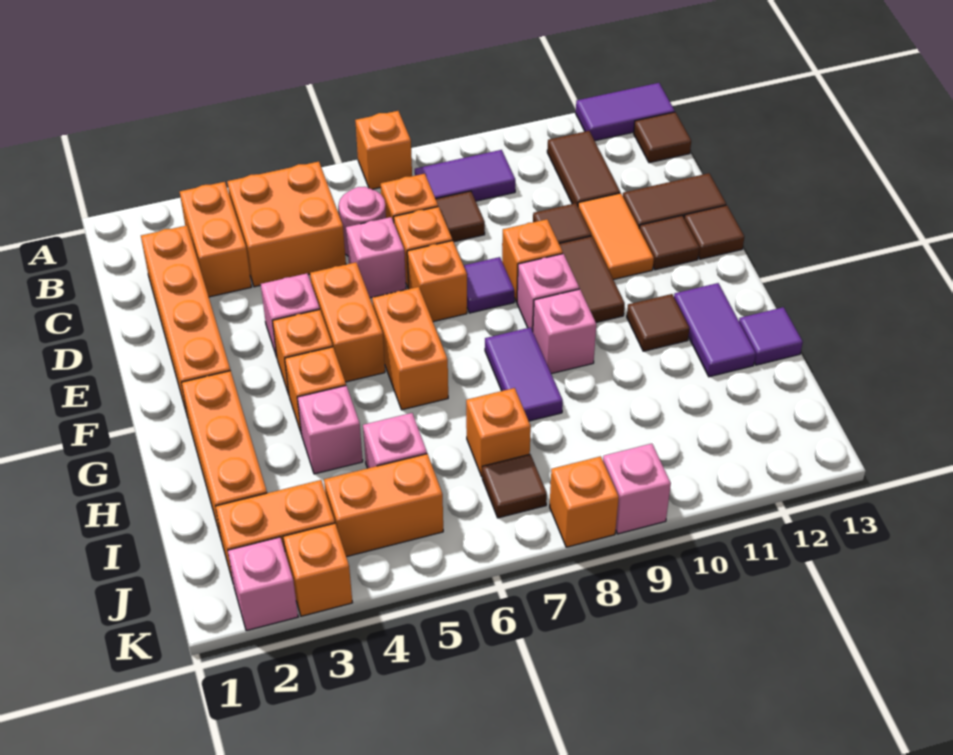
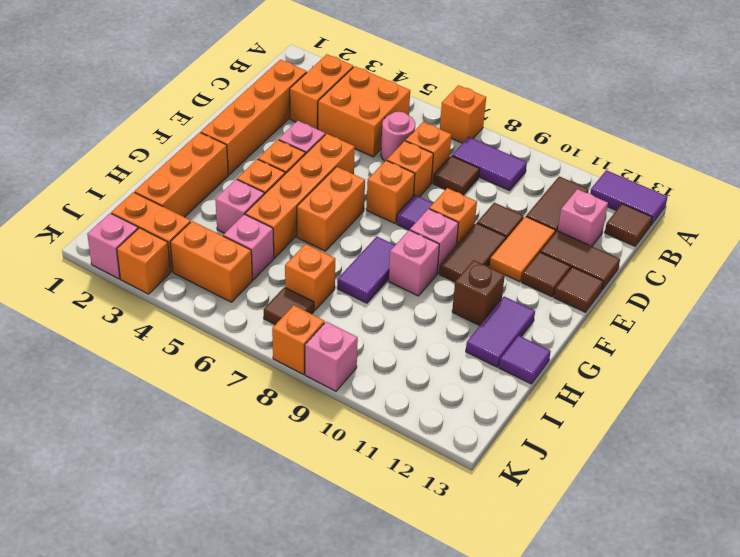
pink brick D6 level 1 -> pink brick C12 level 1
orange brick E5:F5 level 1 -> orange brick E5:H5 level 1
brown tile G11 level 1 -> brown brick G11 level 1

